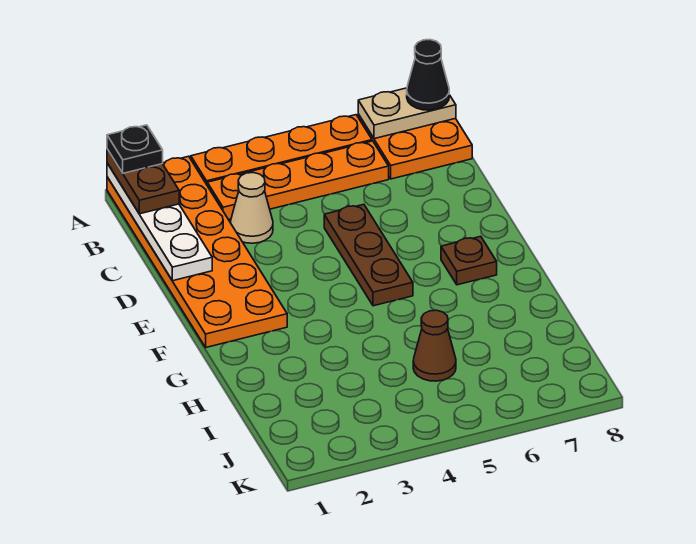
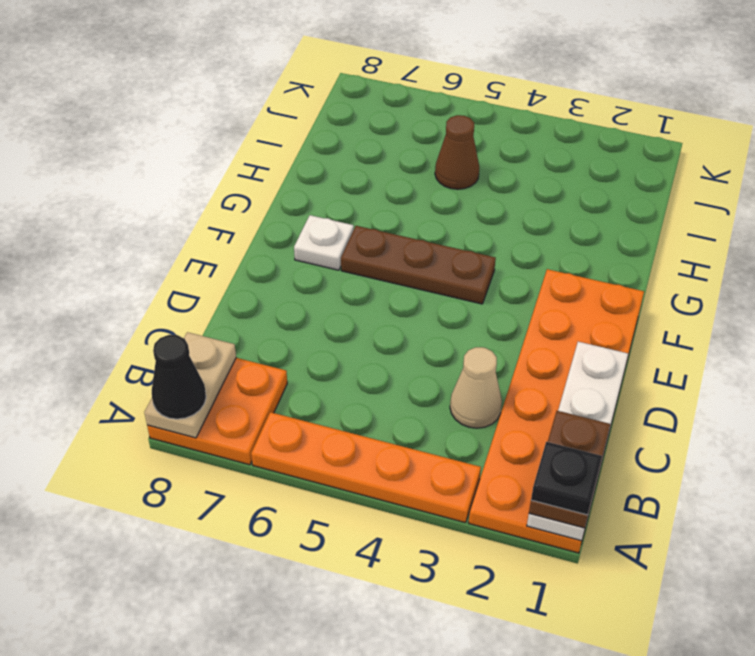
tan plate A7:A8 level 2 -> tan plate A8:B8 level 2
orange plate B3:B6 level 1 -> none
brown plate D5:F5 level 1 -> brown plate F4:F6 level 1
brown plate F7 level 1 -> white plate F7 level 1

